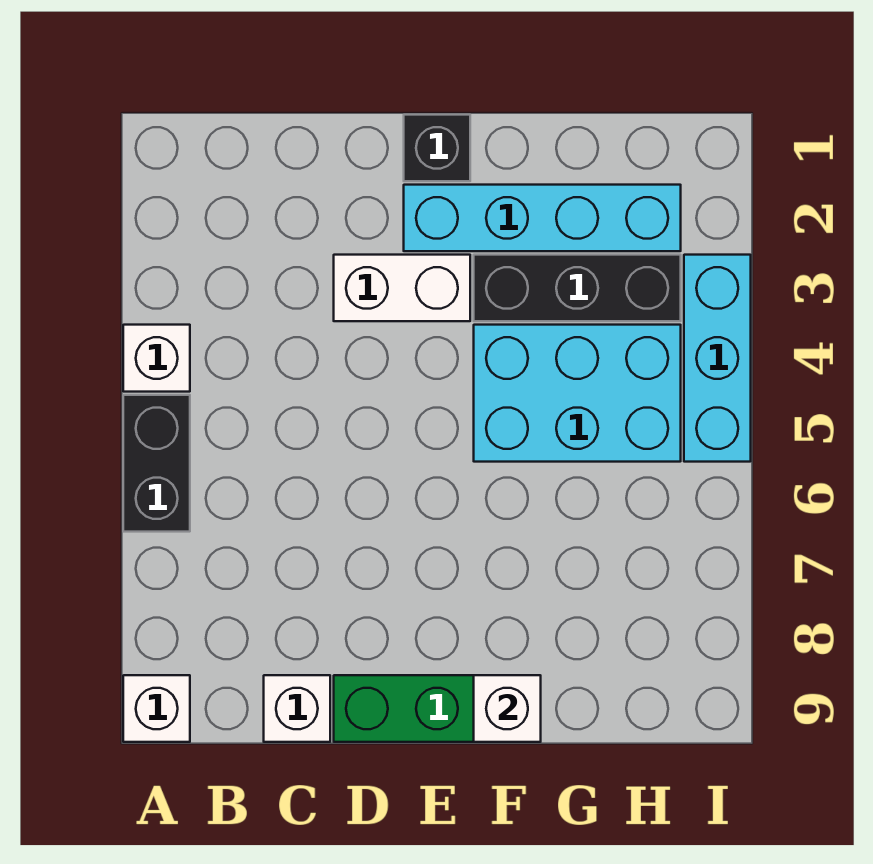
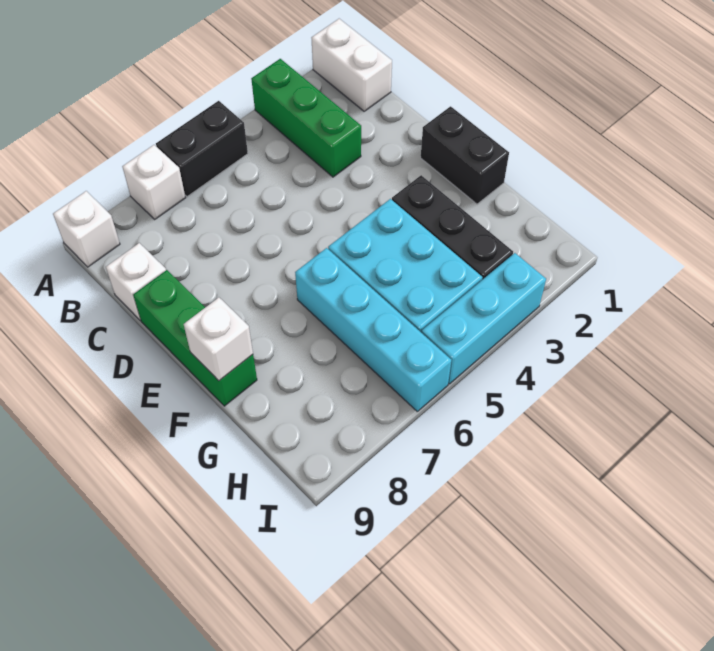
none -> green brick A3:C3 level 1
white brick A4 level 1 -> white brick A7 level 1
white brick D3:E3 level 1 -> white brick A1:B1 level 1
black brick E1 level 1 -> black brick E1:F1 level 1
cyan brick E2:H2 level 1 -> cyan brick F6:I6 level 1

